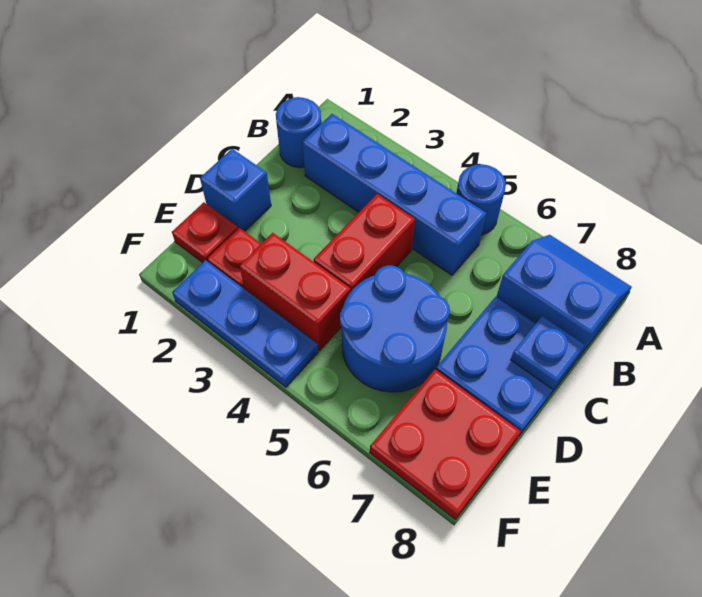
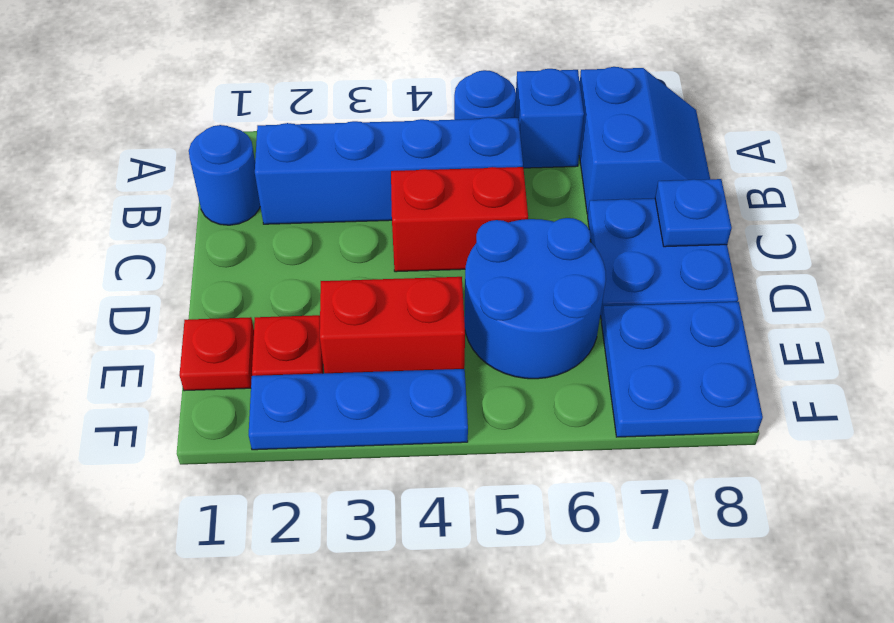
blue slope A7:B8 level 1 top B -> blue slope A7:B8 level 1 top 7
red brick C4:D4 level 1 -> red brick C4:C5 level 1
blue brick D1 level 1 -> blue brick A6 level 1
red plate E7:F8 level 1 -> blue plate E7:F8 level 1

